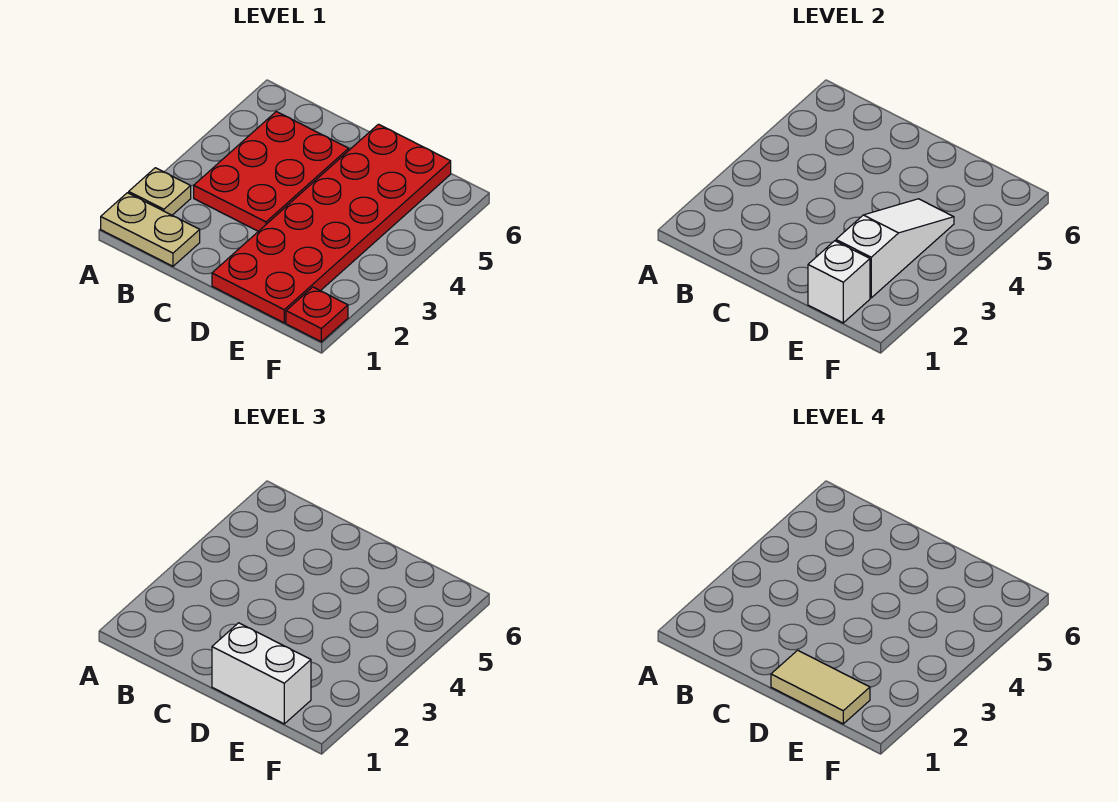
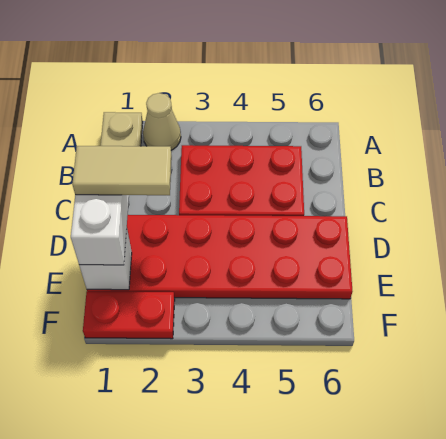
tan plate A2 level 1 -> tan cone A2 level 1
tan tile D1:E1 level 4 -> tan tile D1:D2 level 4
white slope E2:E4 level 2 top 2 -> none
red plate F1 level 1 -> red plate F1:F2 level 1

